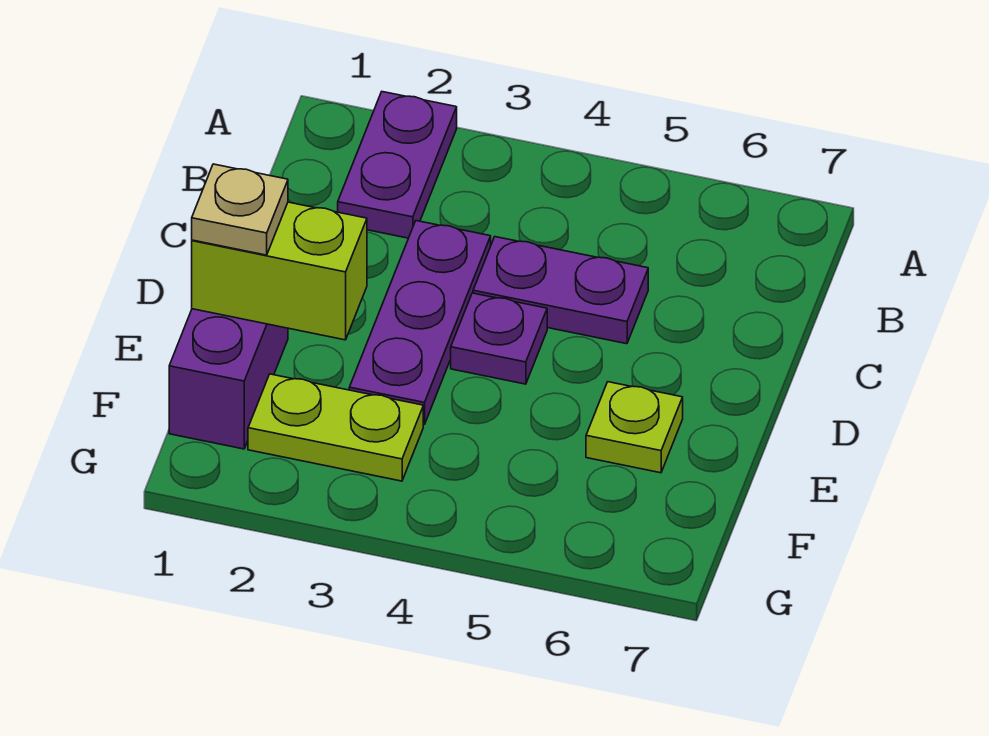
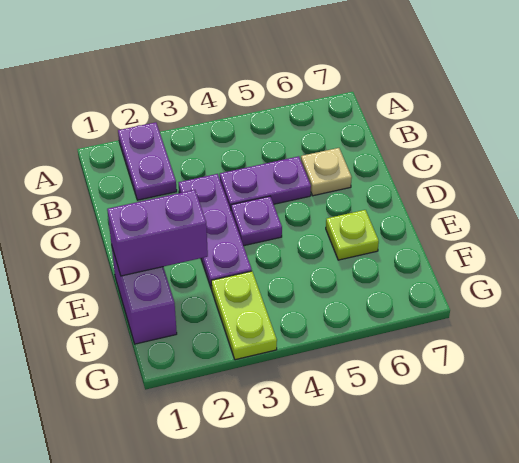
lime brick E1:E2 level 2 -> purple brick E1:E2 level 2
tan plate E1 level 3 -> tan plate C6 level 1
lime plate F2:F3 level 1 -> lime plate F3:G3 level 1

